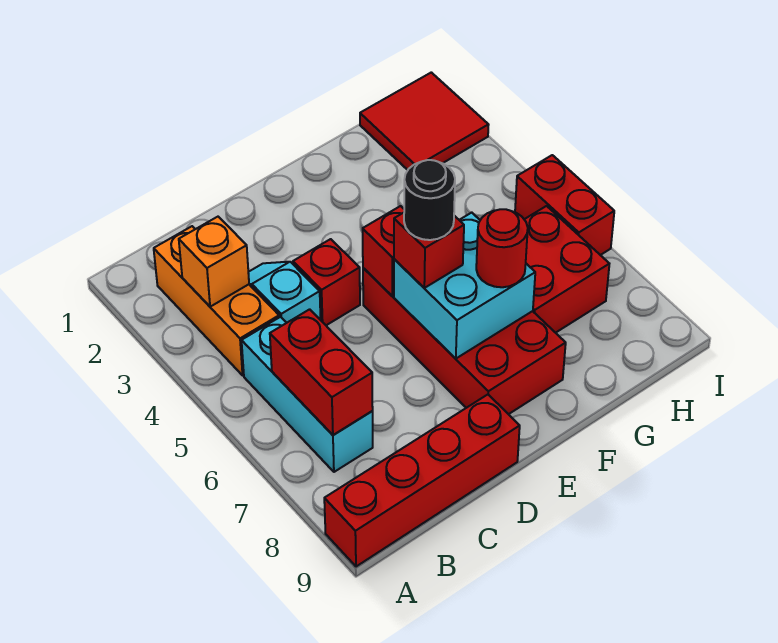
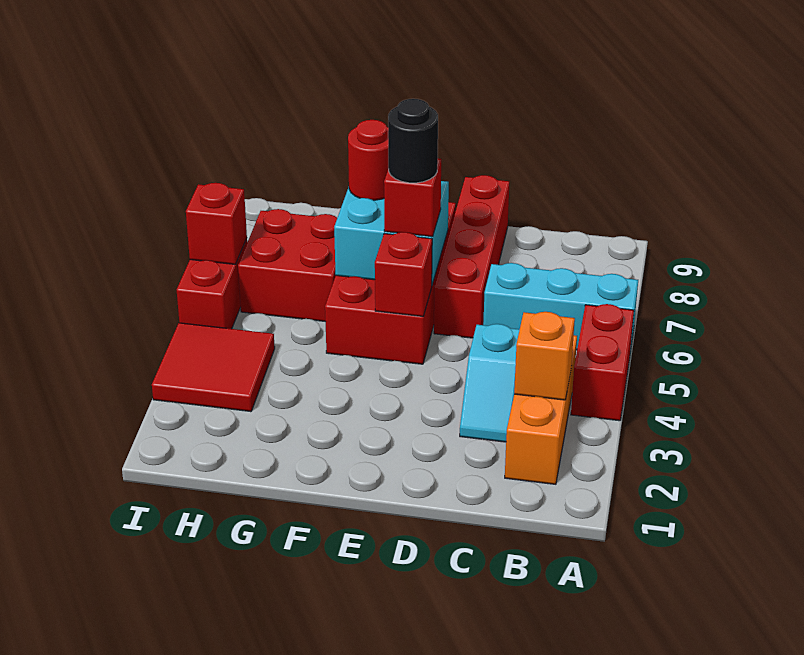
red brick A9:D9 level 1 -> red brick D6:D9 level 1
cyan brick B5:B7 level 1 -> cyan brick A6:C6 level 1
red brick B6:B7 level 2 -> red brick A4:A5 level 1
red brick D4 level 1 -> red brick I6 level 2
red tile H1:I2 level 1 -> red tile H3:I4 level 1

